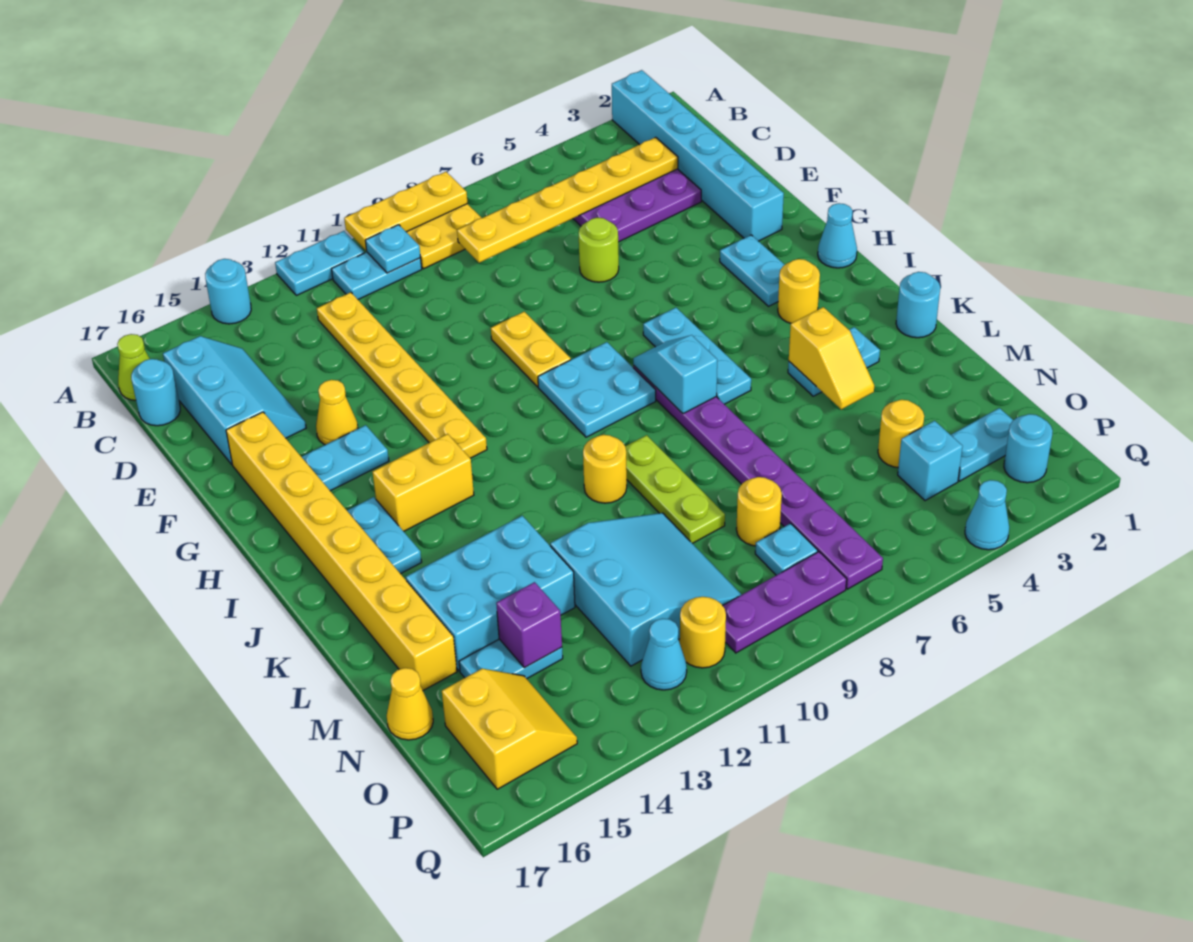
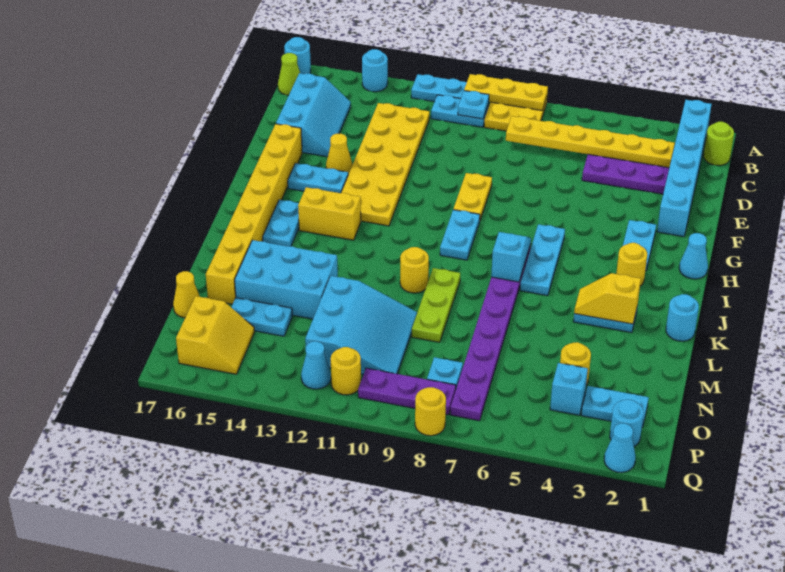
yellow plate C12:H12 level 1 -> yellow plate C12:H13 level 1
cyan round brick C17 level 1 -> cyan round brick A17 level 1
lime round brick E6 level 1 -> lime round brick B1 level 1
cyan plate H8:I9 level 1 -> cyan plate H9:I9 level 1
yellow slope K4:L4 level 2 top K -> yellow slope K3:K4 level 2 top 3
yellow round brick N8 level 1 -> yellow round brick Q8 level 1
purple brick N14 level 2 -> none
cyan cone Q4 level 1 -> cyan cone Q2 level 1

